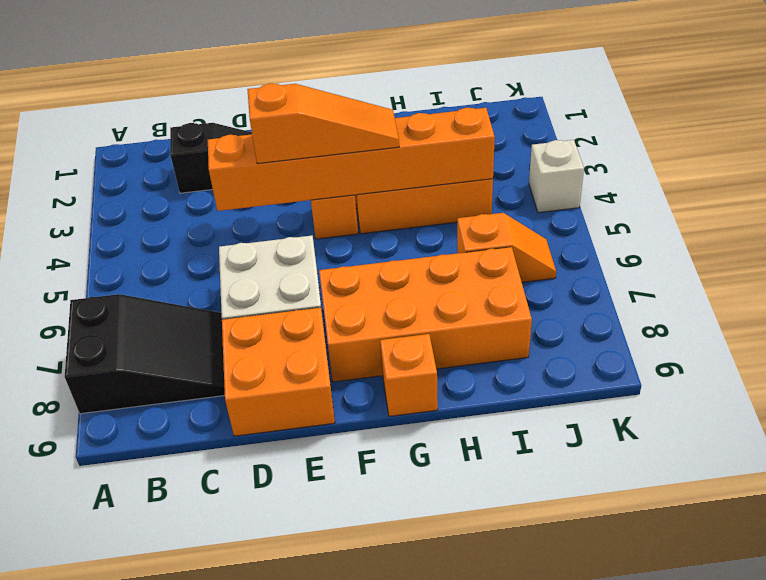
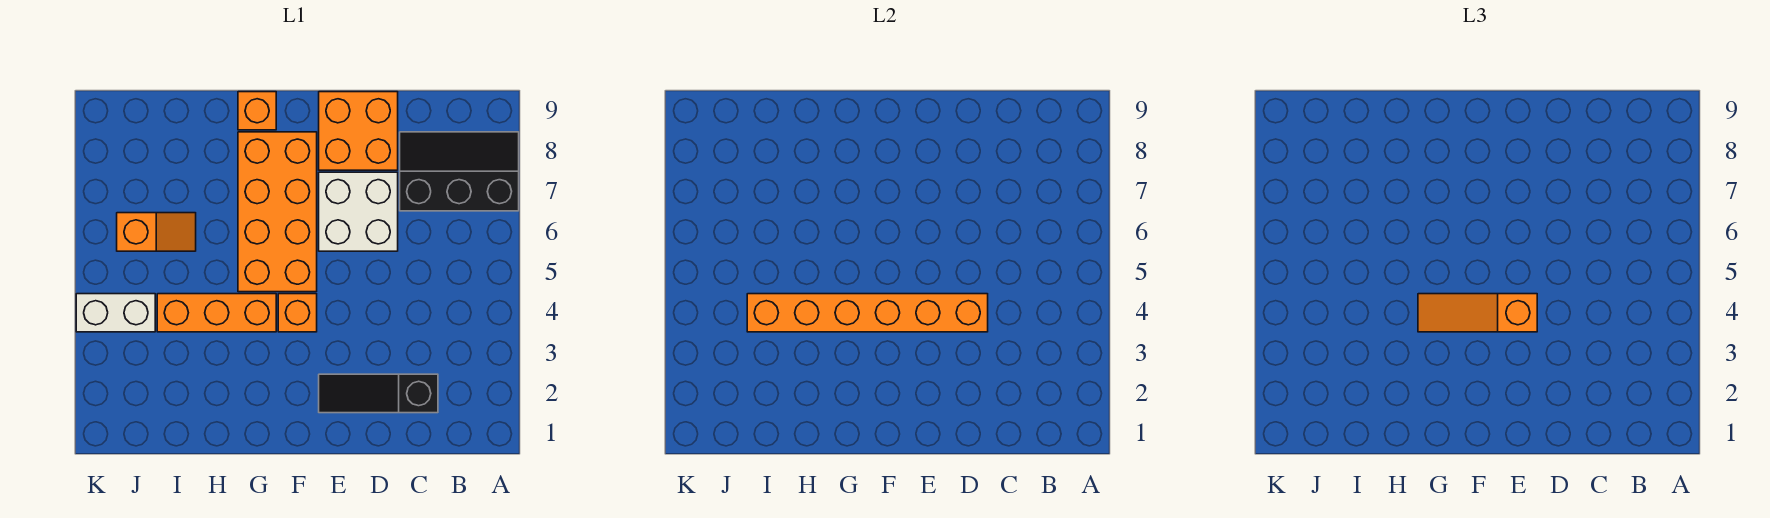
black slope A7:C8 level 1 top A -> black slope A7:C8 level 1 top 7
orange brick F7:I8 level 1 -> orange brick F5:G8 level 1
orange slope I6:J6 level 1 top I -> orange slope I6:J6 level 1 top J
white brick K4 level 1 -> white brick J4:K4 level 1

